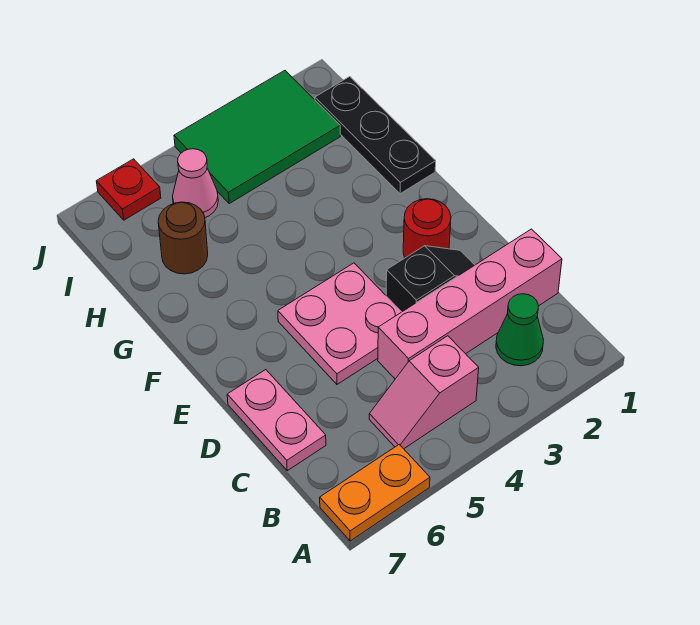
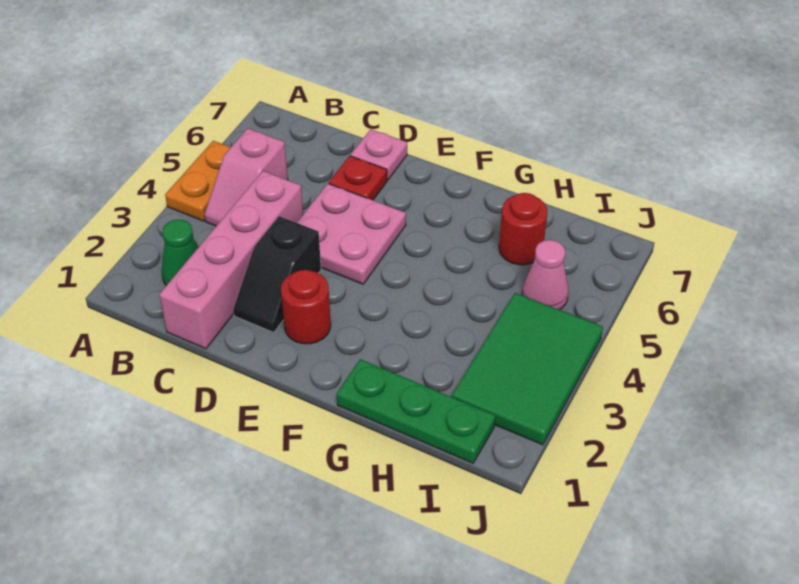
orange plate A6:A7 level 1 -> orange plate A4:A5 level 1
pink slope B4:B5 level 1 top 4 -> pink slope B4:B5 level 1 top 5
pink plate C7:D7 level 1 -> pink plate D7 level 1
black plate G1:I1 level 1 -> green plate G1:I1 level 1
brown round brick H6 level 1 -> red round brick H6 level 1
red plate J6 level 1 -> red plate D6 level 1

